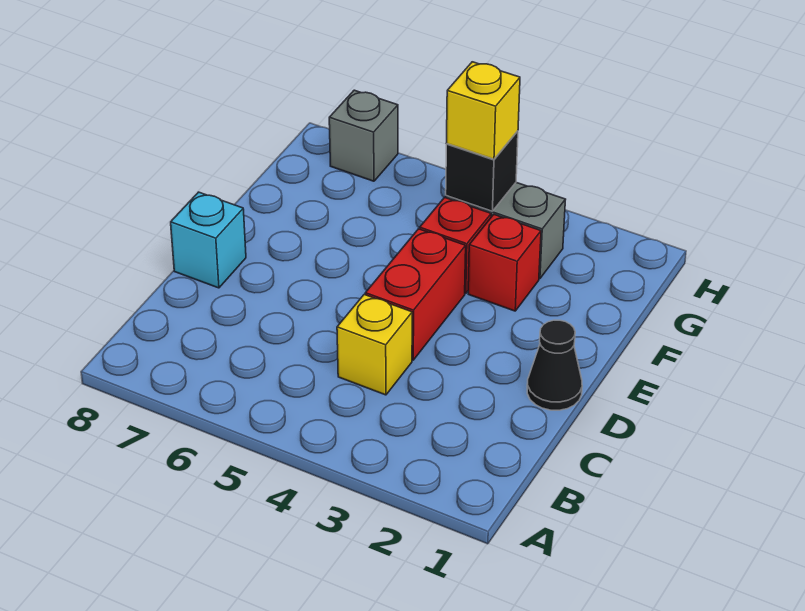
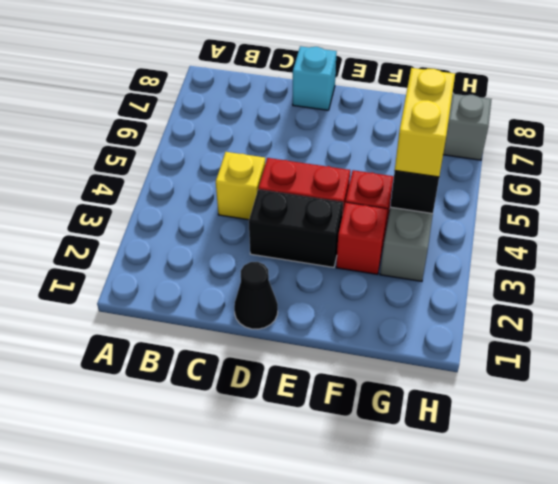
none -> black brick D3:E3 level 1
yellow brick G4 level 3 -> yellow brick G4:G5 level 3

